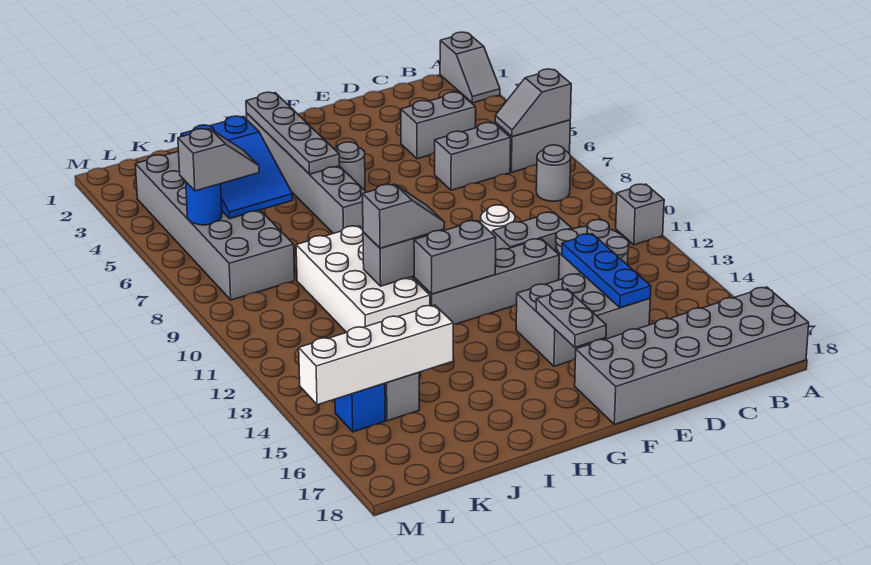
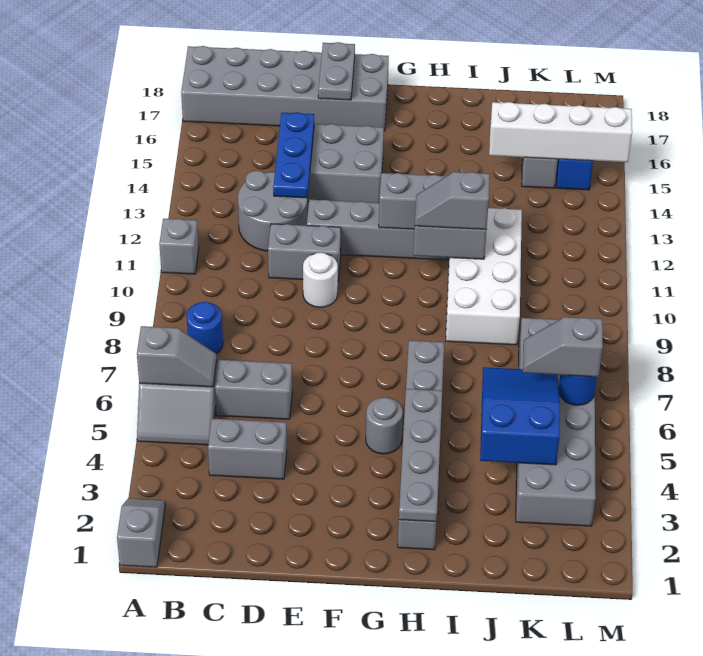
grey round brick B8 level 1 -> blue round brick B8 level 1
grey plate F15:F16 level 2 -> grey plate E17:E18 level 2

